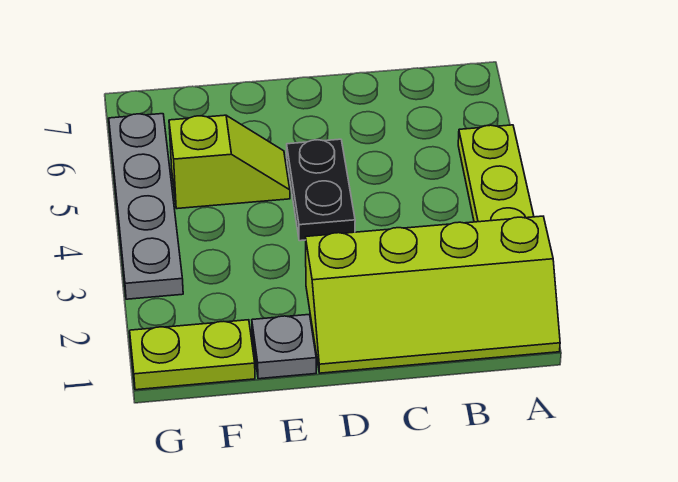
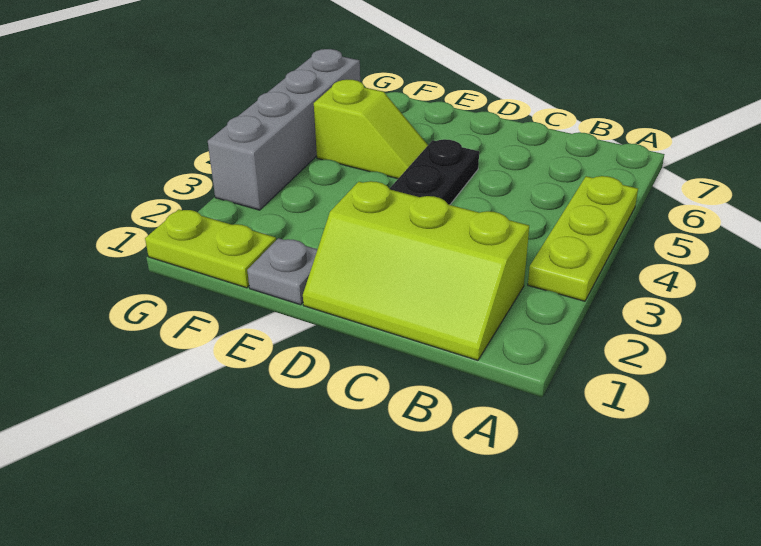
lime slope A1:D2 level 1 top 2 -> lime slope B1:D2 level 1 top 2
grey plate G3:G6 level 1 -> grey brick G3:G6 level 1

